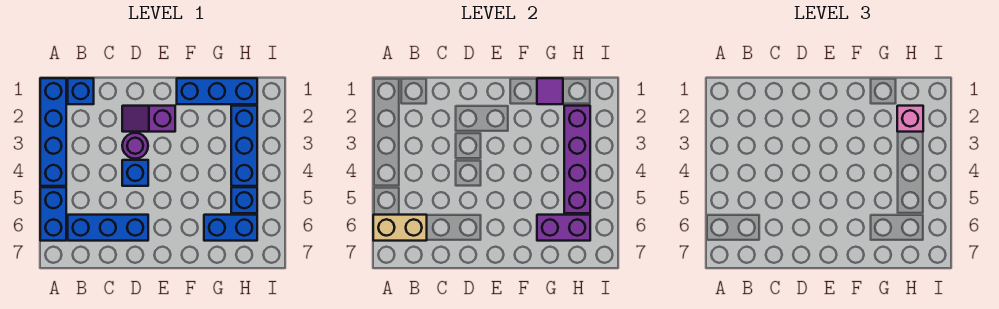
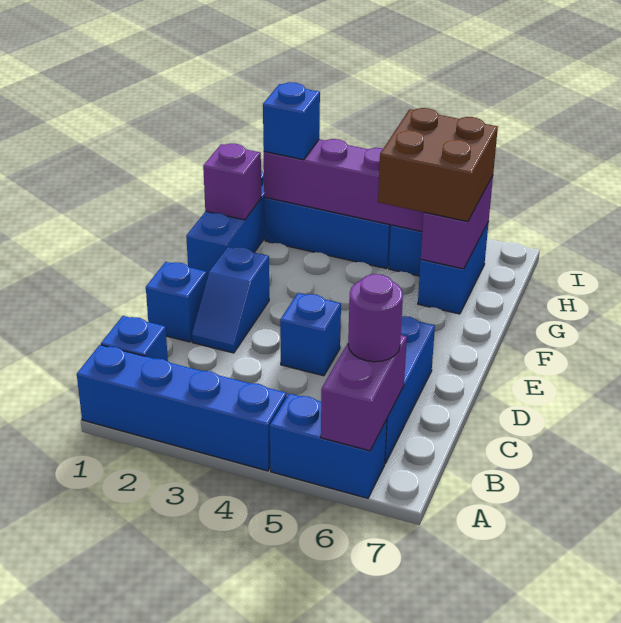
tan brick A6:B6 level 2 -> purple brick A6:B6 level 2
none -> blue brick D1 level 1
purple slope D2:E2 level 1 top E -> blue slope D2:E2 level 1 top E
purple round brick D3 level 1 -> purple round brick B6 level 3
purple tile G1 level 2 -> purple brick G1 level 2
none -> brown brick G5:H6 level 3
pink brick H2 level 3 -> blue brick H2 level 3

